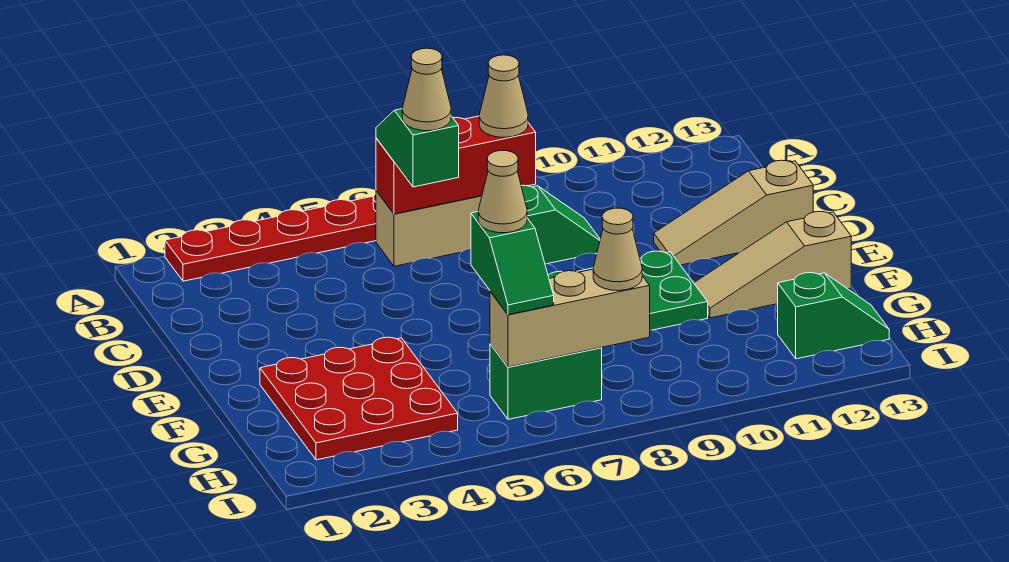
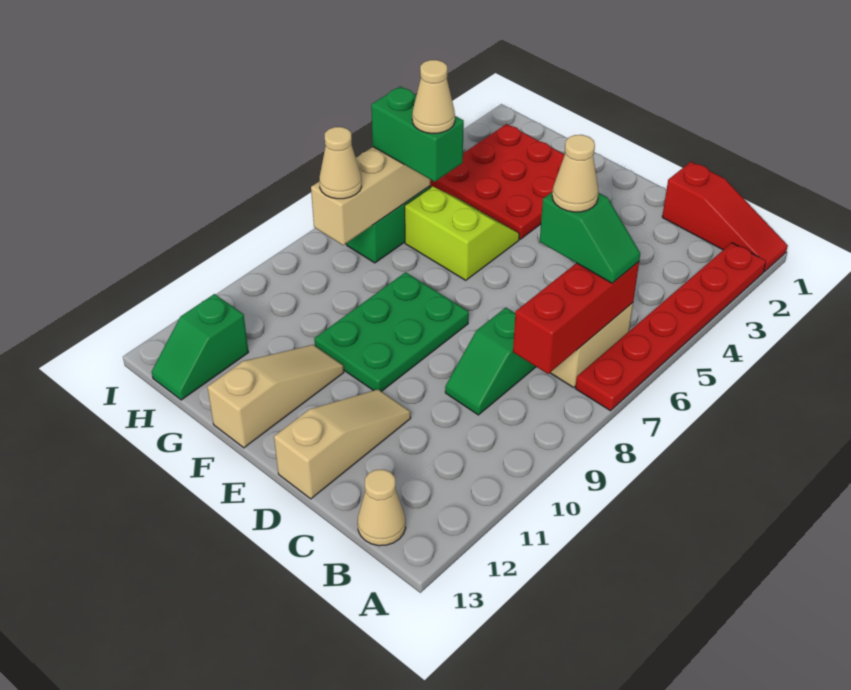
none -> red slope A1:C1 level 1 top C
tan cone B8 level 3 -> tan cone B13 level 1
none -> lime slope F5:G6 level 1 top 6
green slope G6:H6 level 3 top G -> green brick G6:H6 level 3

